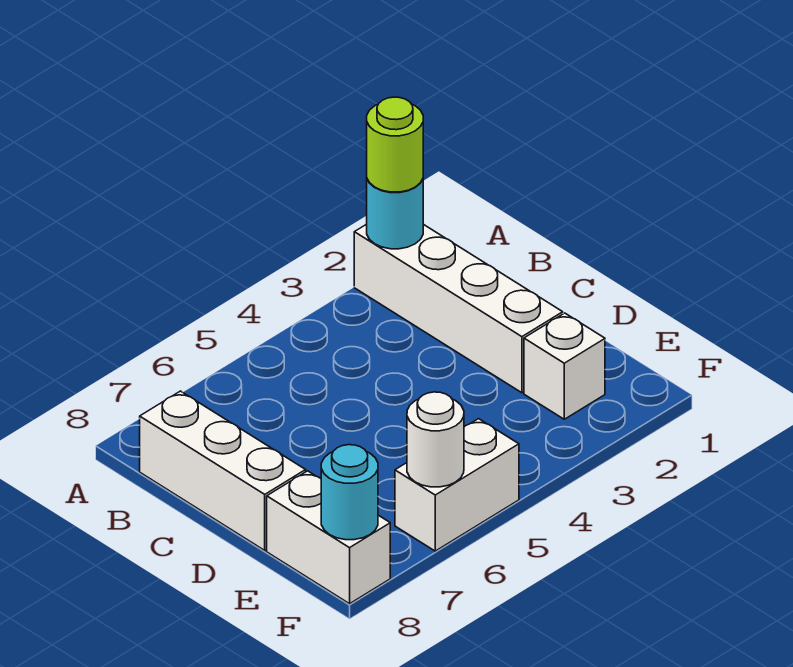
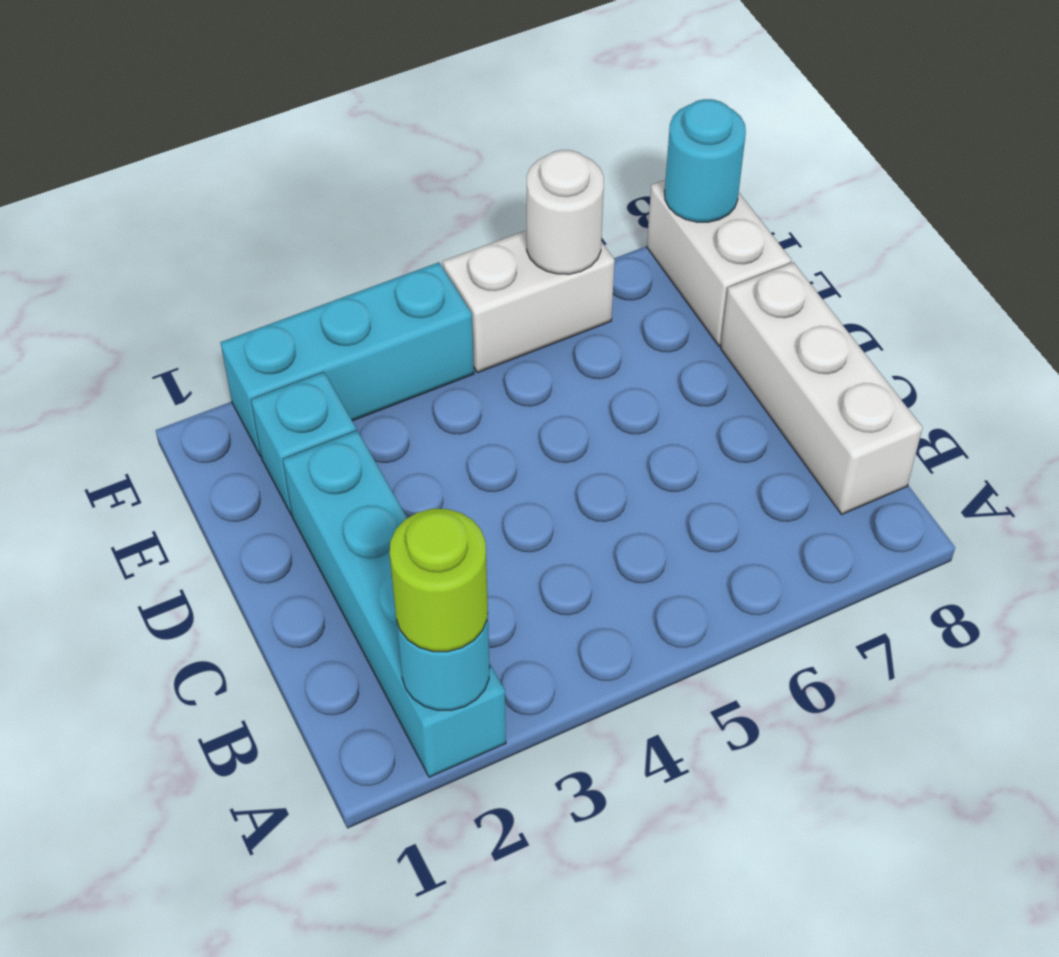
white brick A2:D2 level 1 -> cyan brick A2:D2 level 1
white brick E2 level 1 -> cyan brick E2 level 1
none -> cyan brick F2:F4 level 1

